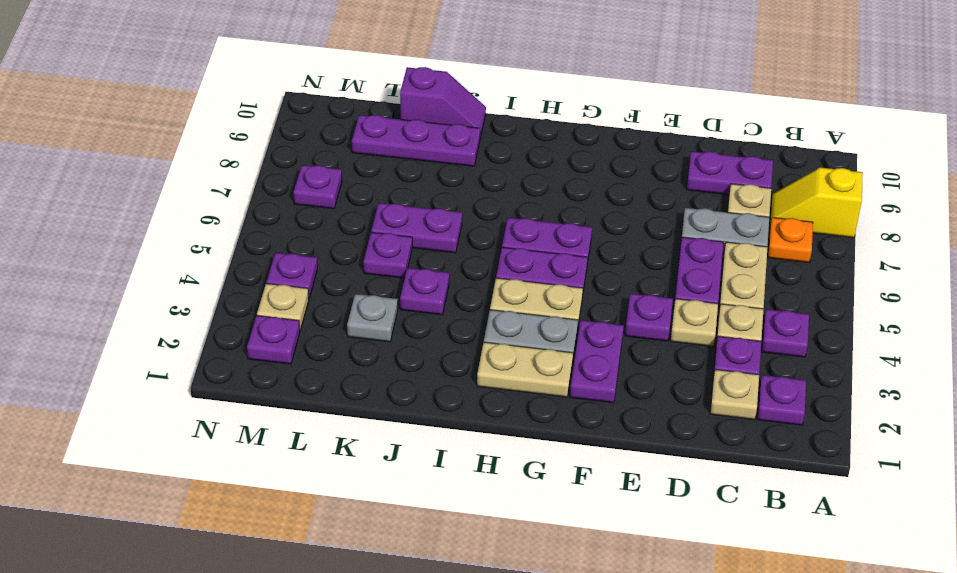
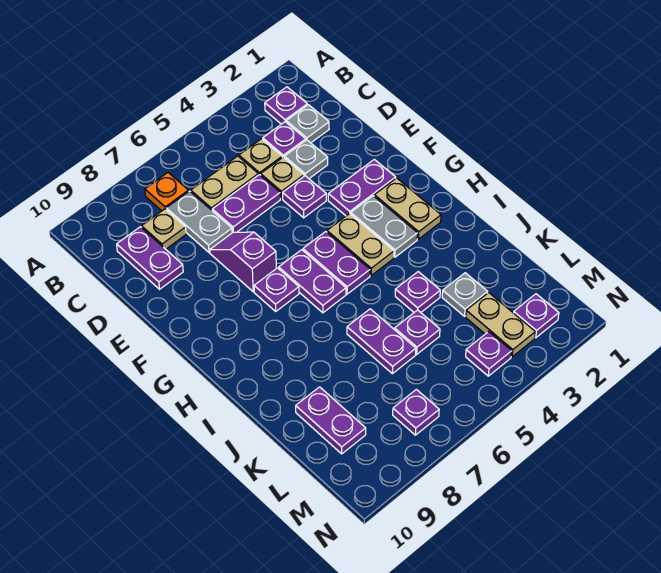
yellow slope A8:B8 level 1 top A -> none
purple plate B4 level 1 -> purple plate G7 level 1
tan plate C2 level 1 -> grey plate C2 level 1
none -> grey plate D3 level 1
purple plate J9:L9 level 1 -> purple plate K9:L9 level 1
purple slope J10:K10 level 1 top K -> purple slope E7:F7 level 1 top F
tan plate M3 level 1 -> tan plate L3:M3 level 1

